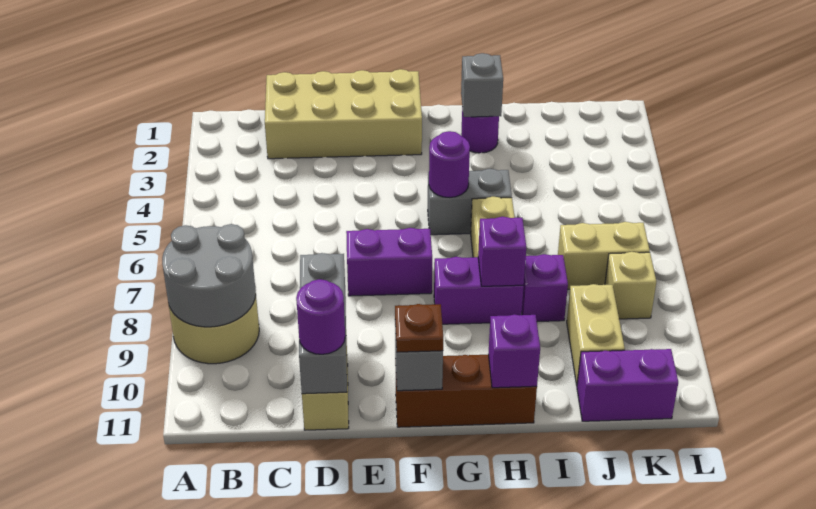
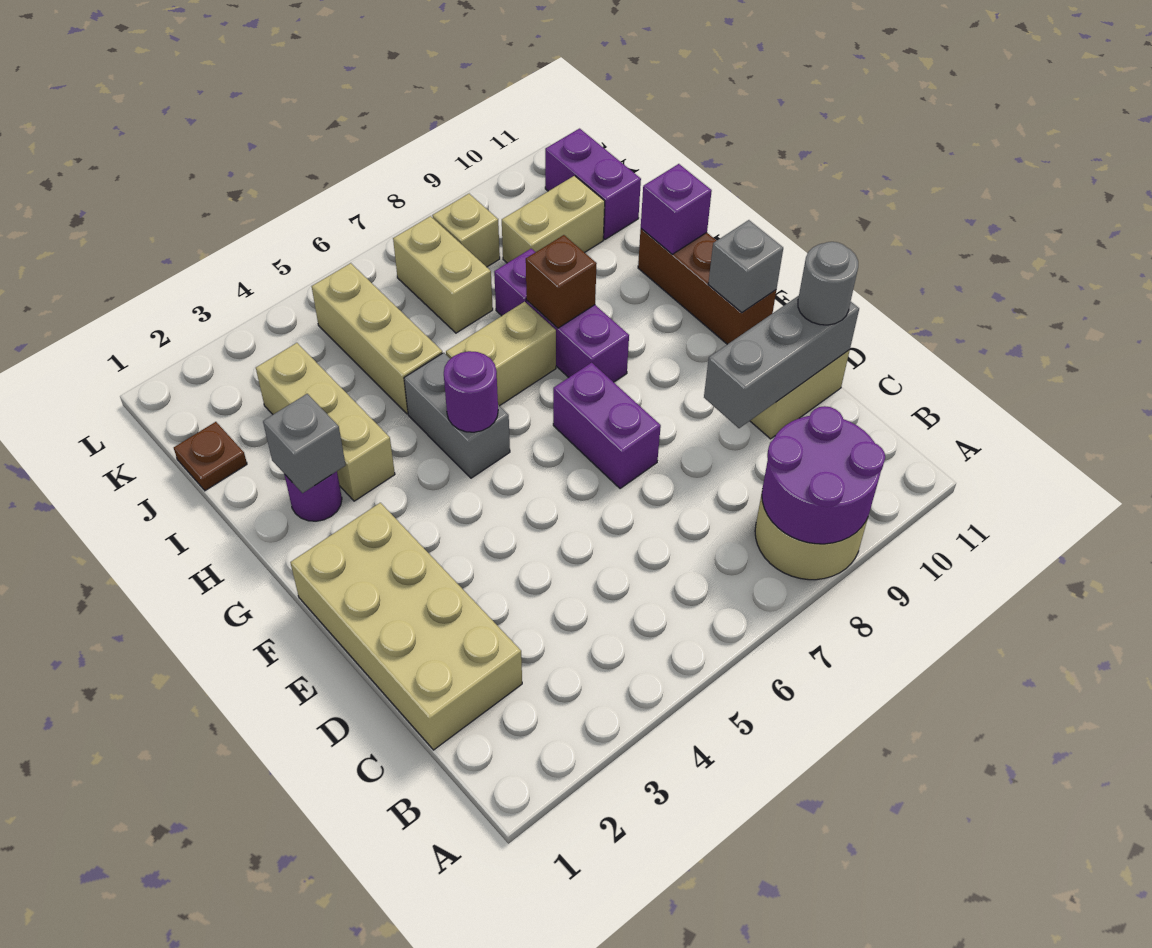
grey round brick A8:B9 level 2 -> purple round brick A8:B9 level 2
purple round brick D11 level 3 -> grey round brick D11 level 3
brown plate F11 level 3 -> brown plate J1 level 1
none -> tan brick H3:J3 level 1
purple brick H8 level 2 -> brown brick H8 level 2
none -> tan brick I5:K5 level 1

